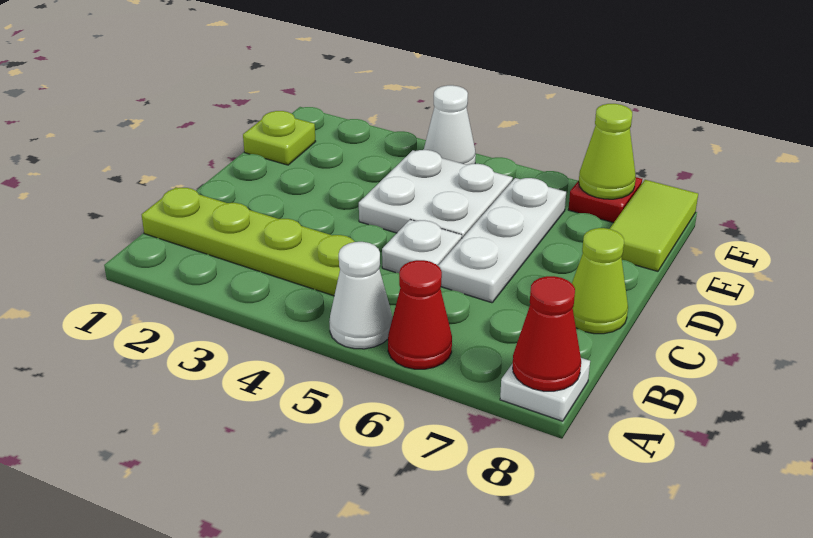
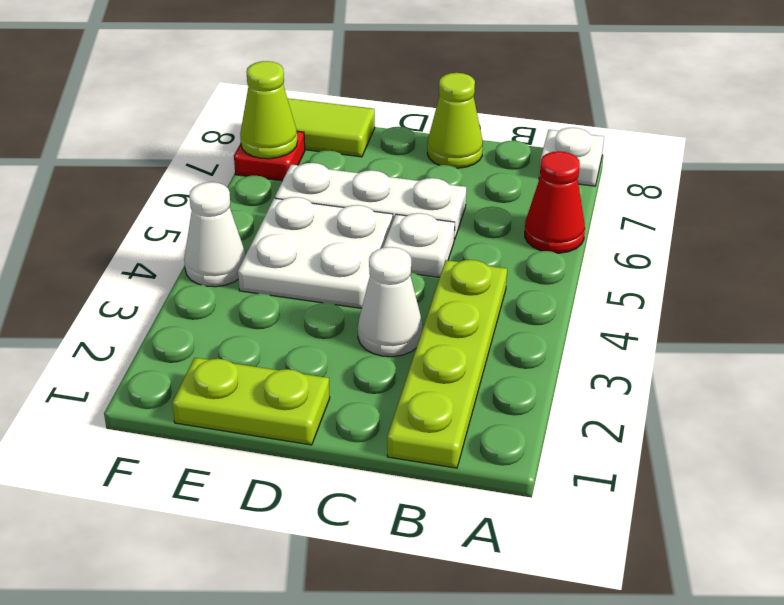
white cone A5 level 1 -> white cone C3 level 1
red cone A8 level 2 -> none
lime plate E1 level 1 -> lime plate D1:E1 level 1

